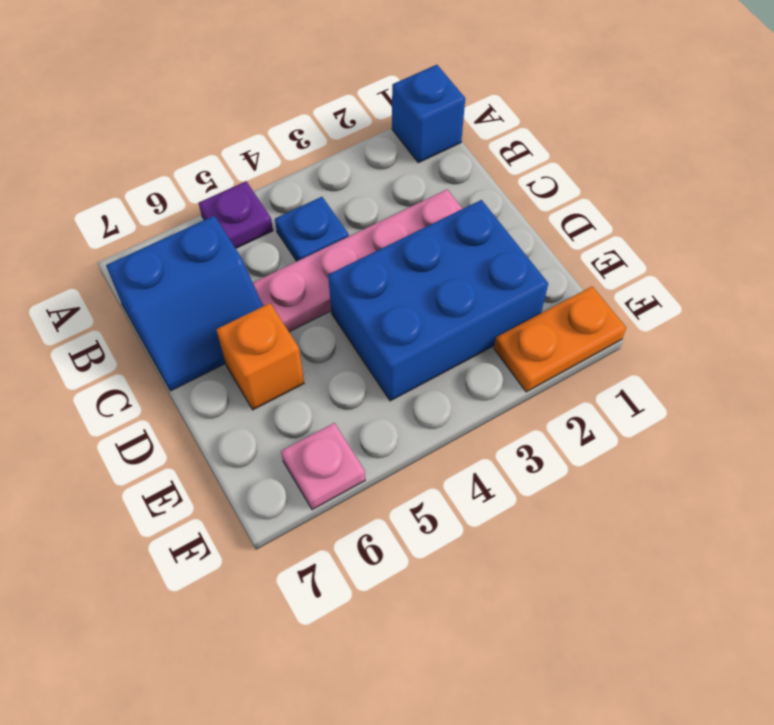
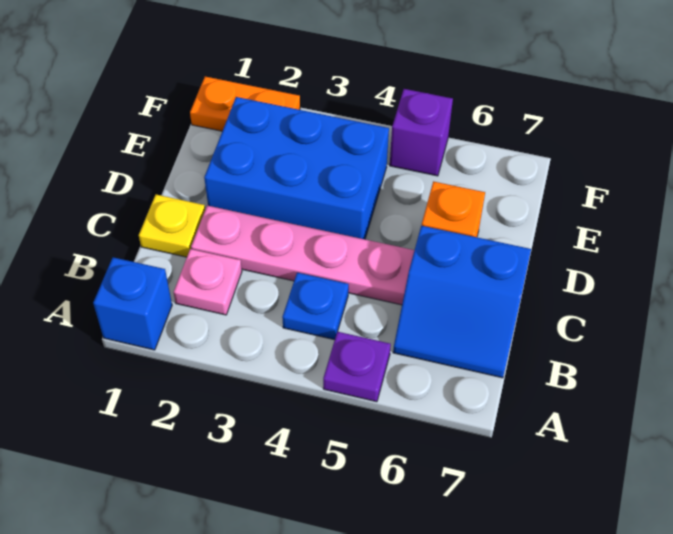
blue slope B6:C7 level 1 top B -> blue slope B6:C7 level 1 top C
none -> yellow plate C1 level 1
none -> purple brick F5 level 1
pink plate F6 level 1 -> pink plate B2 level 1

